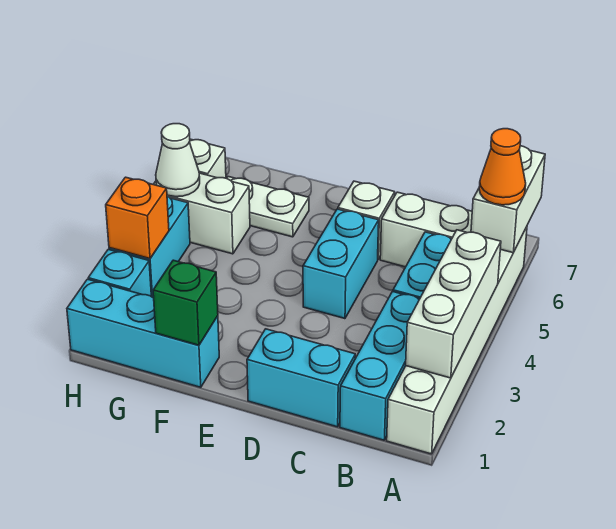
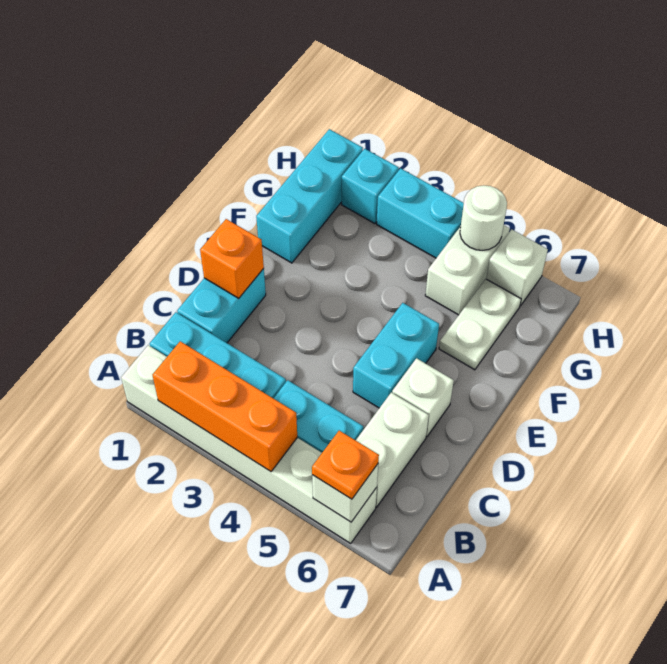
white brick A2:A4 level 2 -> orange brick A2:A4 level 2
white brick A6:A7 level 2 -> white brick A6 level 2
orange cone A6 level 3 -> orange plate A6 level 3
cyan brick D4:D5 level 1 -> cyan brick D5:E5 level 1
green brick F1 level 2 -> none
orange brick H3 level 2 -> orange brick D1 level 2
white cone H5 level 2 -> white round brick H5 level 2

